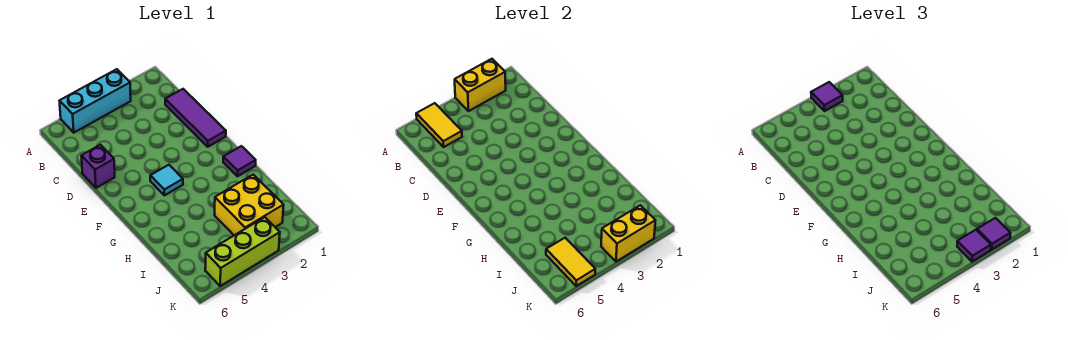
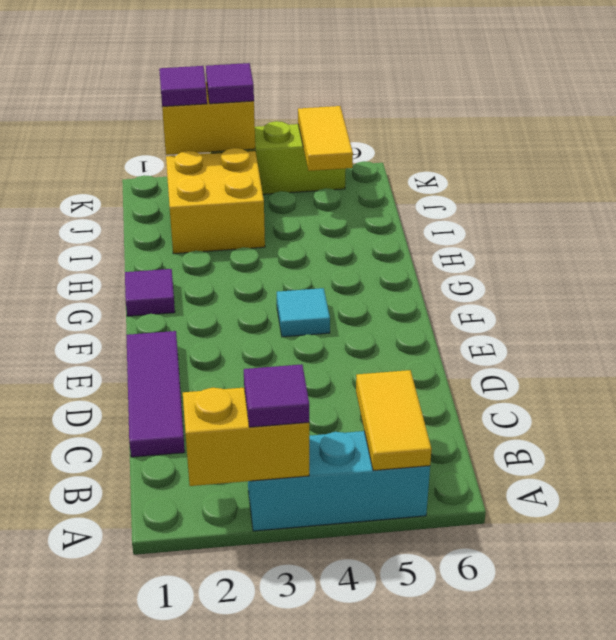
purple brick D6 level 1 -> none

